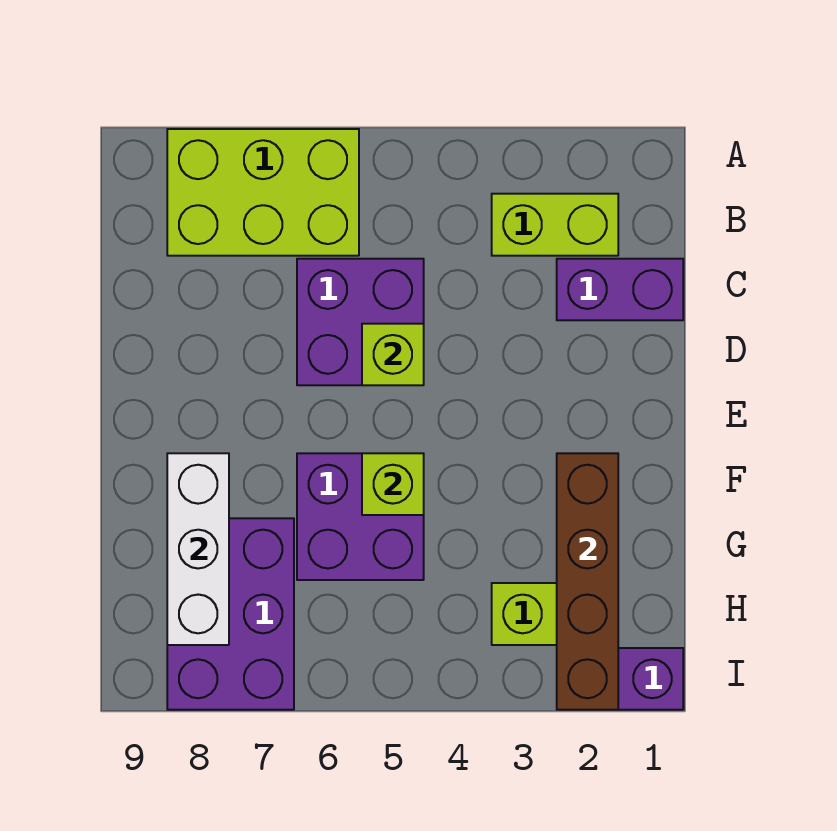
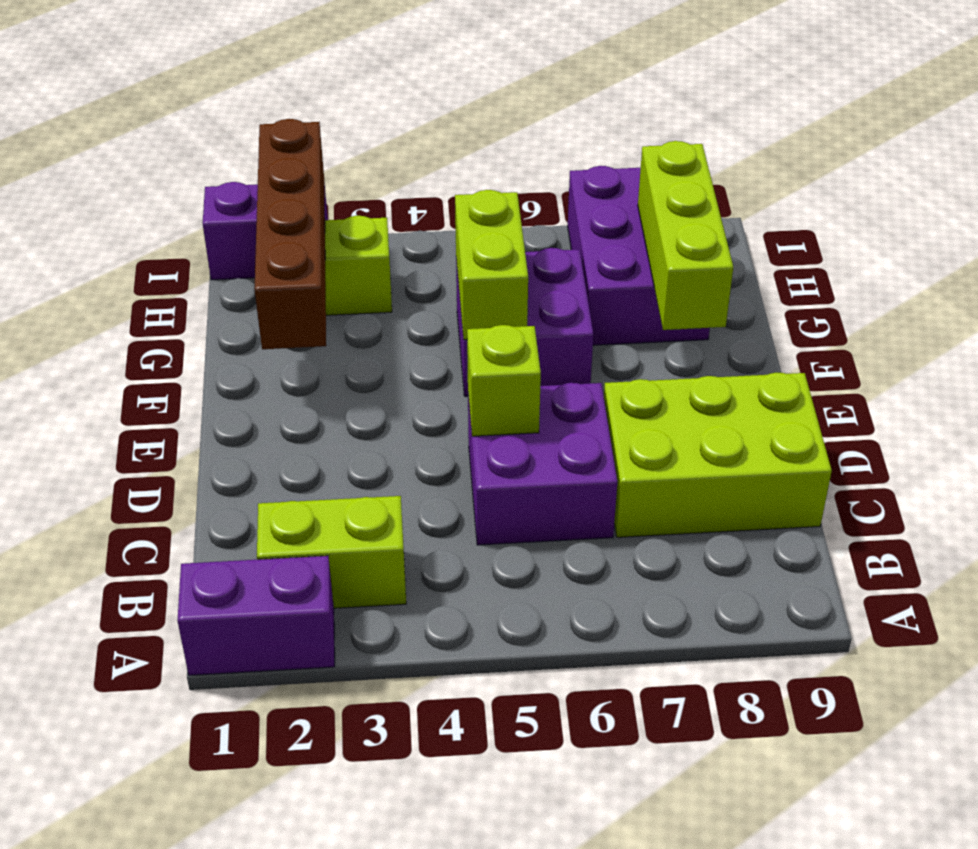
lime brick A6:B8 level 1 -> lime brick C7:D9 level 1
purple brick C1:C2 level 1 -> purple brick A1:A2 level 1
lime brick F5 level 2 -> lime brick F5:G5 level 2
white brick F8:H8 level 2 -> lime brick F8:H8 level 2

